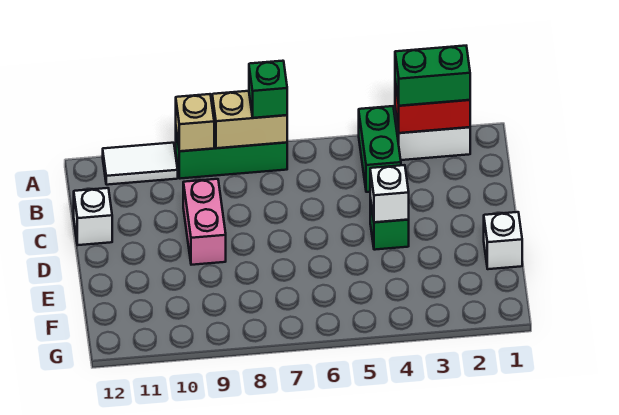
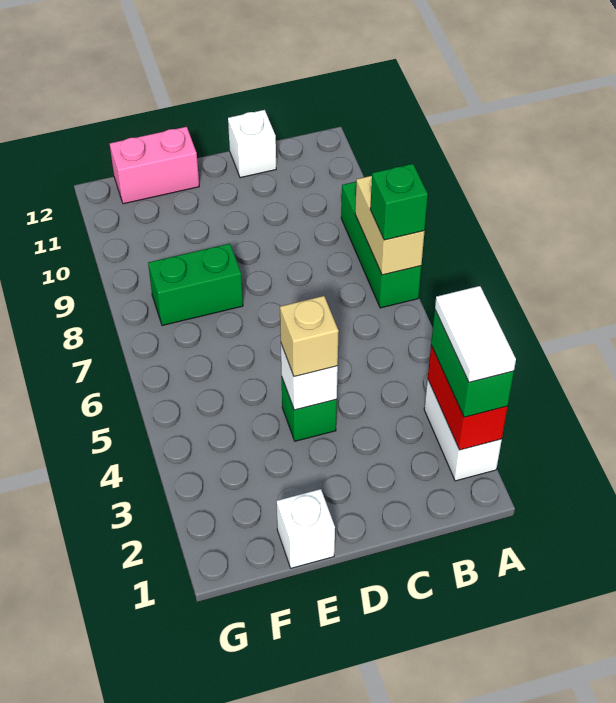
green brick A4:B4 level 1 -> green brick E8:F8 level 1
tan brick A9 level 2 -> tan brick D4 level 3
white tile A10:A11 level 1 -> white tile A2:A3 level 4
pink brick C9:D9 level 1 -> pink brick E12:F12 level 1

